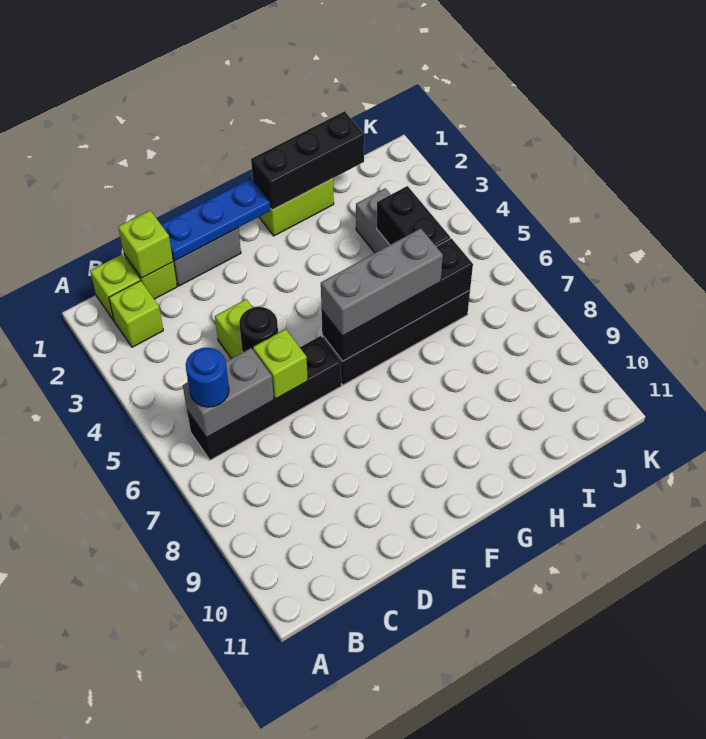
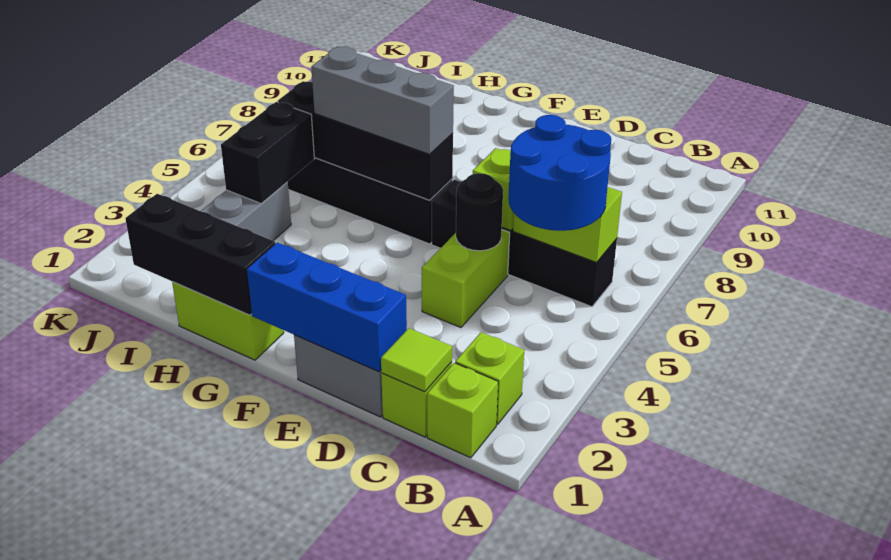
grey brick B6:C6 level 2 -> lime brick B6:C6 level 2
blue round brick B6 level 3 -> blue round brick B5:C6 level 3
lime brick C1 level 2 -> lime tile C1 level 2
blue plate D1:F1 level 2 -> blue brick D1:F1 level 2

